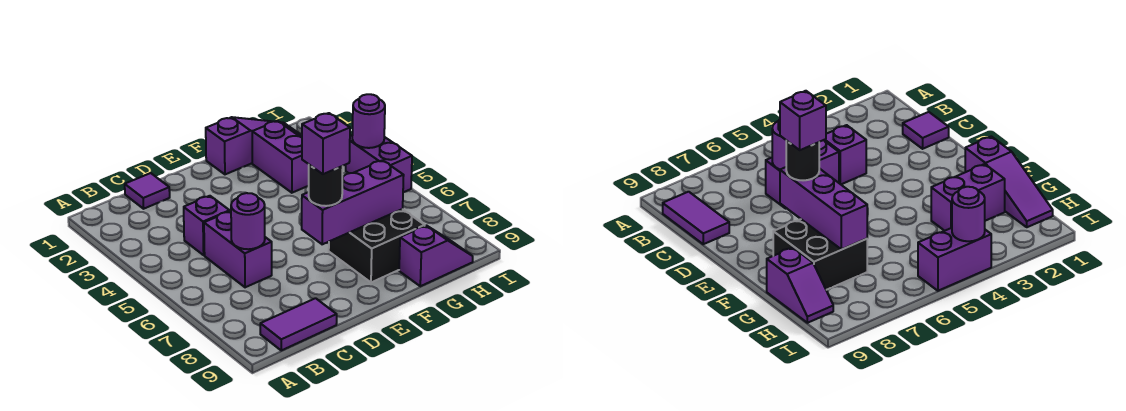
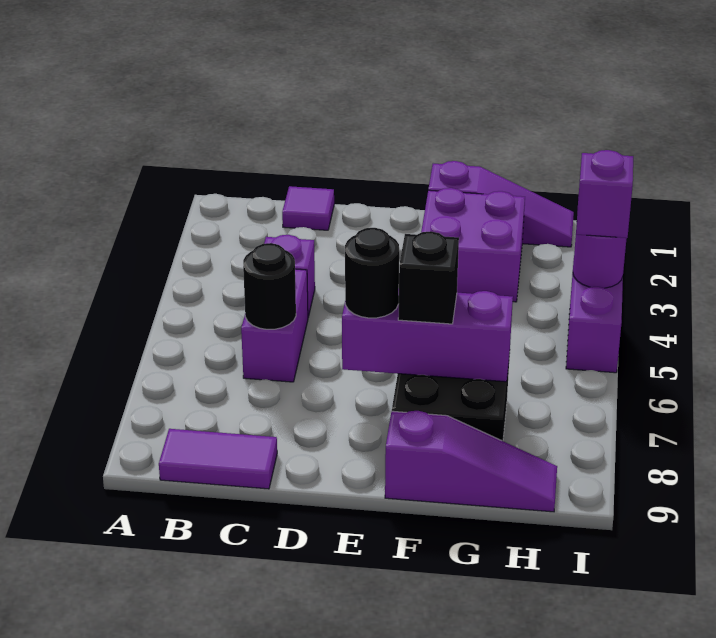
purple round brick C6 level 2 -> black round brick C6 level 2
purple brick E7 level 4 -> purple brick I4 level 3
none -> black brick F7 level 3
purple brick G2:G3 level 1 -> purple brick F2:G3 level 1
purple slope G9:H9 level 1 top G -> purple slope F9:H9 level 1 top F

